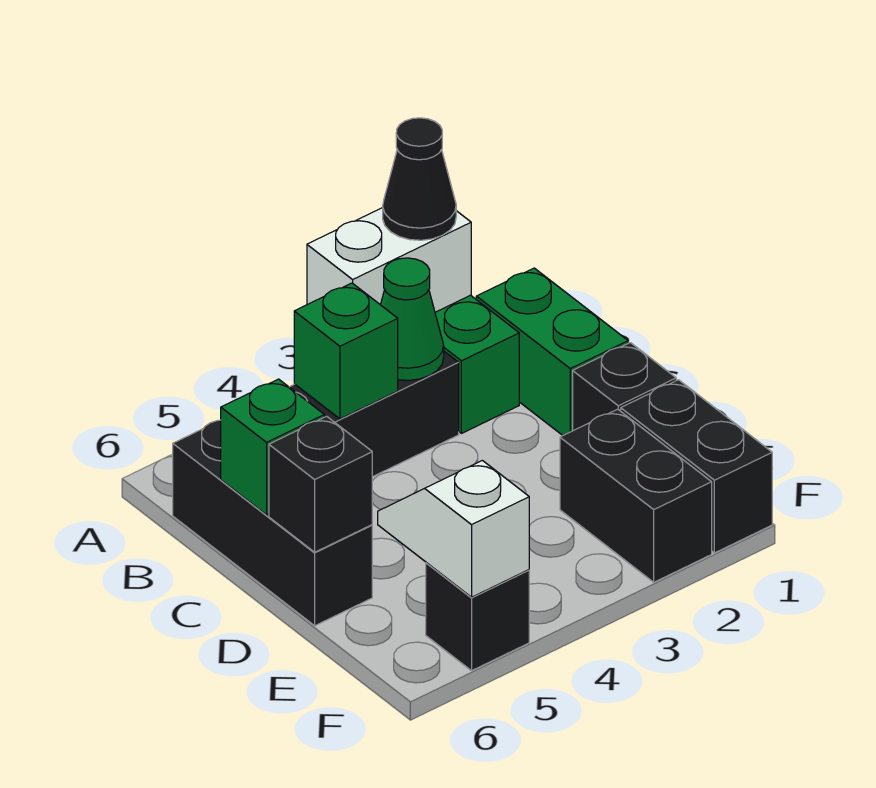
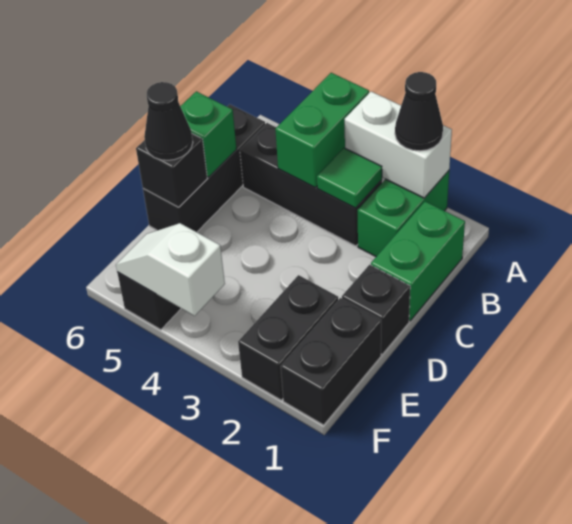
green cone B3 level 2 -> green tile B3 level 2
green brick B4 level 2 -> green brick A4:B4 level 2
none -> black cone D6 level 3
white slope E5:F5 level 2 top F -> white slope F4:F5 level 2 top 4

